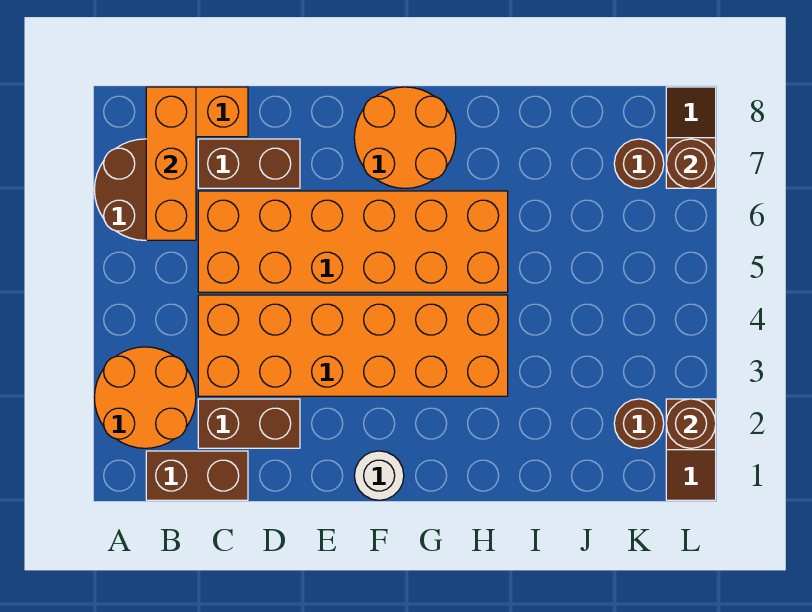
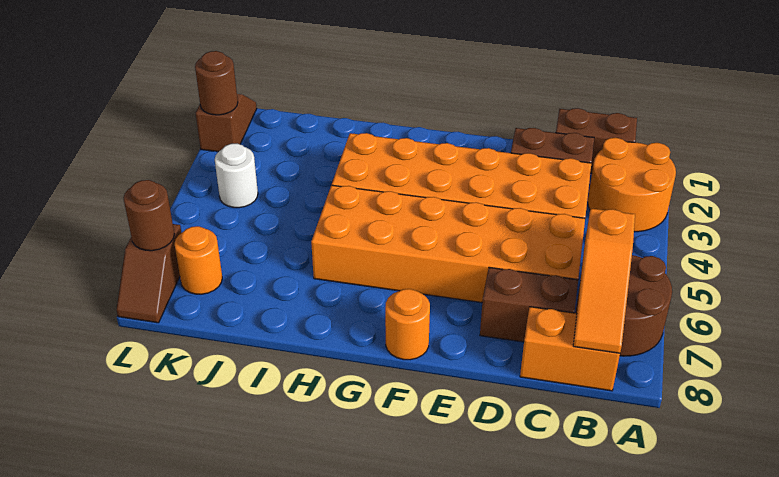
orange brick B6:B8 level 2 -> orange slope B6:B8 level 2 top 6
white round brick F1 level 1 -> white round brick K4 level 1
orange round brick F7:G8 level 1 -> orange round brick F8 level 1
brown round brick K2 level 1 -> none
brown round brick K7 level 1 -> orange round brick K7 level 1

